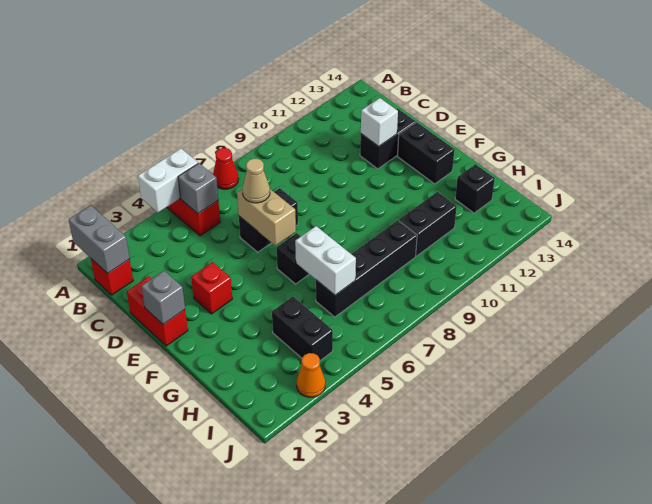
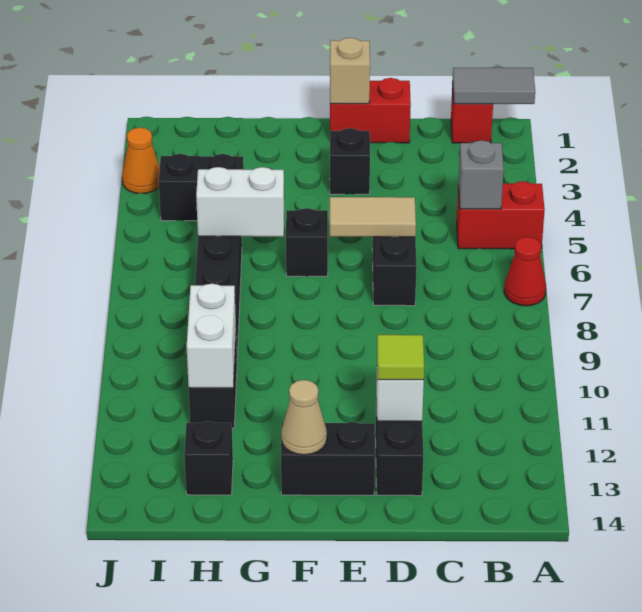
grey brick A1:B1 level 2 -> grey tile A1:B1 level 2
white brick A4:A5 level 2 -> white brick H10:H11 level 2
tan brick D6:E6 level 2 -> tan tile D6:E6 level 2
tan cone D6 level 3 -> tan cone F13 level 2
none -> lime tile D12 level 3
grey brick E1 level 2 -> tan brick E1 level 2
red brick E3 level 1 -> black brick E3 level 1

